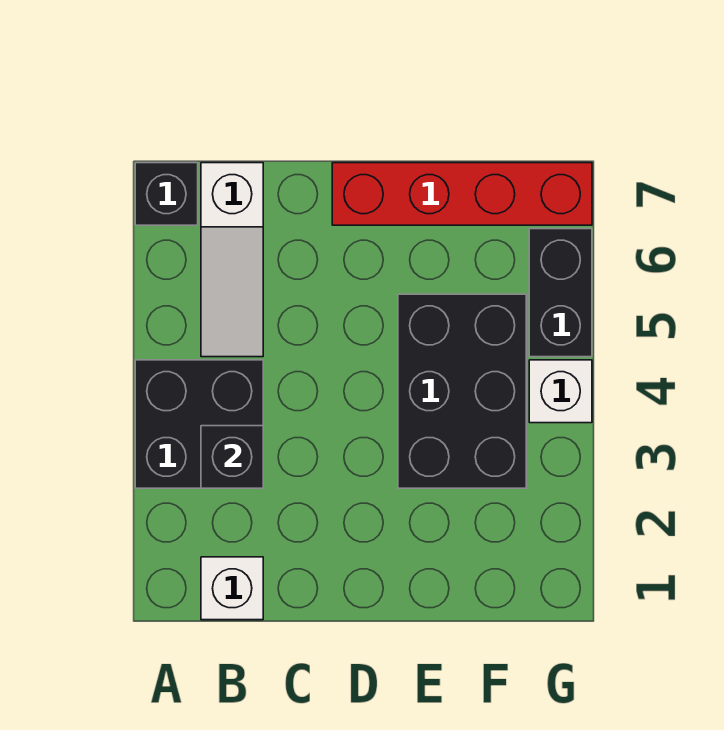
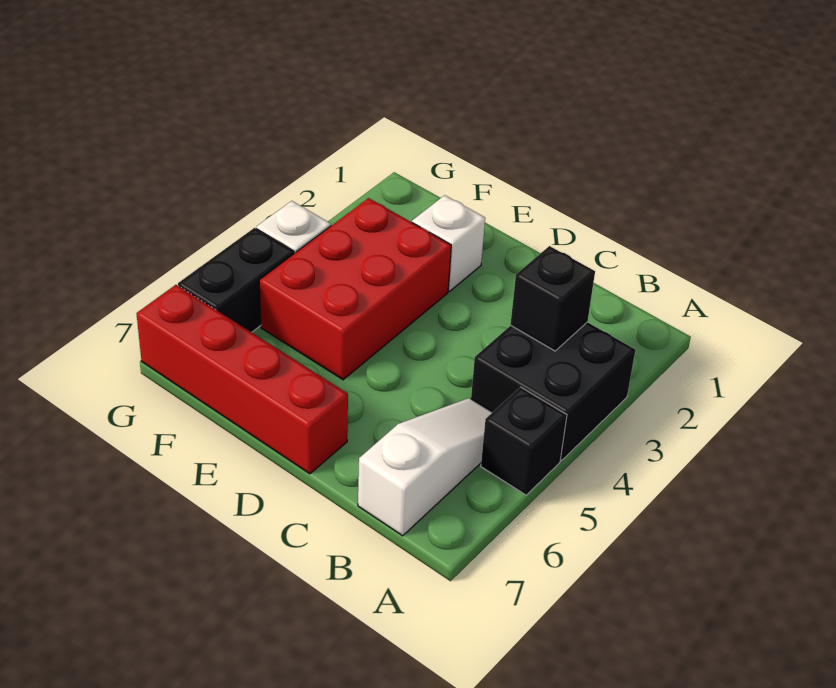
black brick A7 level 1 -> black brick A5 level 1
white brick B1 level 1 -> white brick E2 level 1
black brick E3:F5 level 1 -> red brick E3:F5 level 1

